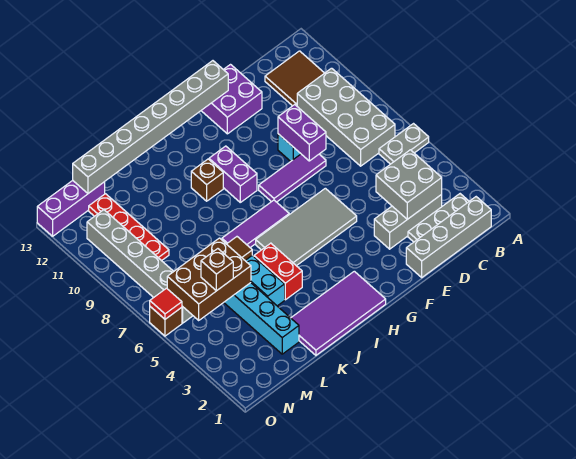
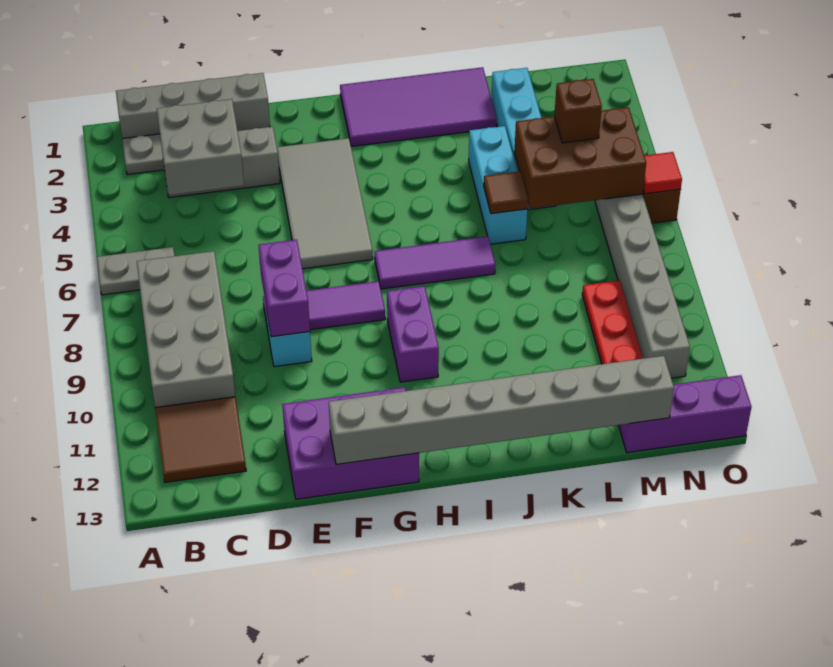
purple brick E12:F13 level 1 -> purple brick E12:G13 level 1
grey tile F5:I6 level 1 -> grey tile F3:G6 level 1
brown brick I10 level 1 -> none
red brick J4:J5 level 1 -> none

